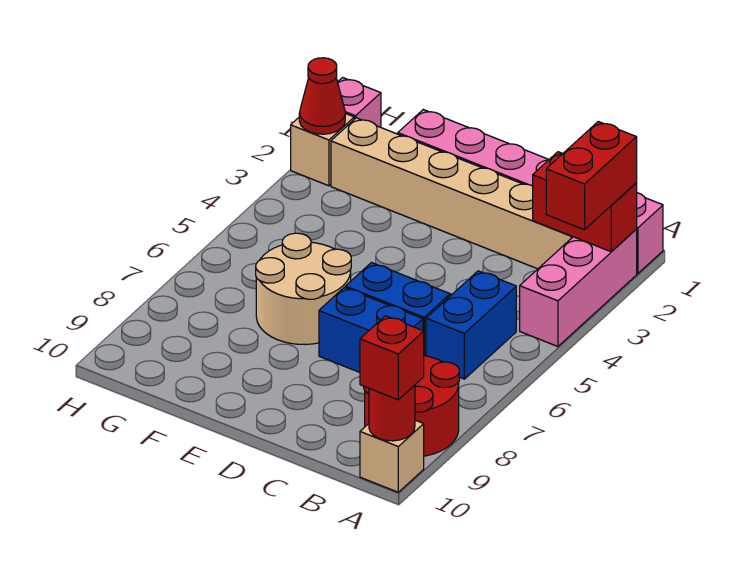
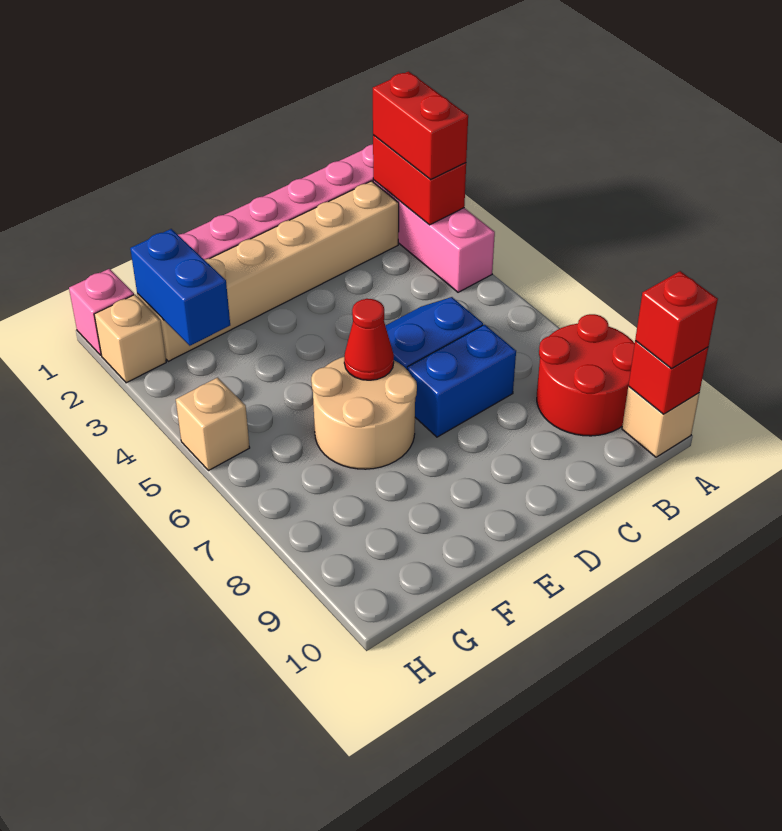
red brick A2:B2 level 2 -> red brick A2:A3 level 2
red round brick A10 level 2 -> red brick A10 level 2
blue brick B5:B6 level 1 -> blue brick G2:G3 level 2
red cone H2 level 2 -> red cone E6 level 2
none -> tan brick H5 level 1

